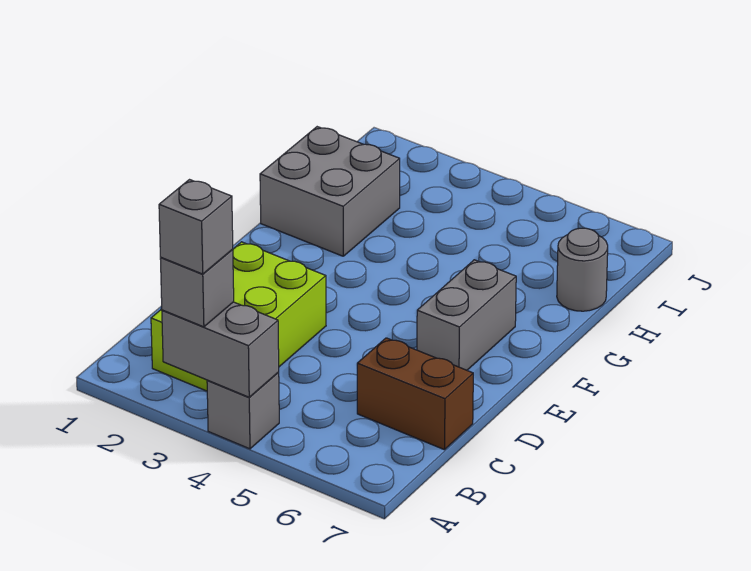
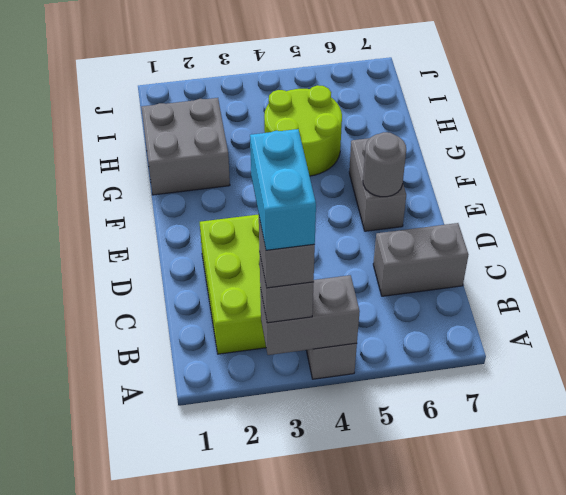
none -> cyan brick A3:B3 level 5
brown brick C6:C7 level 1 -> grey brick C6:C7 level 1
none -> lime round brick G4:H5 level 1
grey round brick H7 level 1 -> grey round brick E6 level 2

